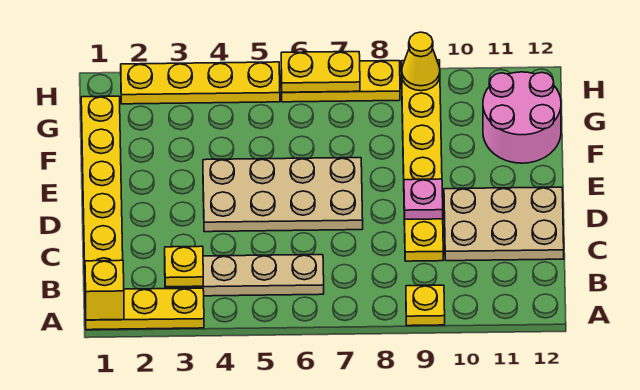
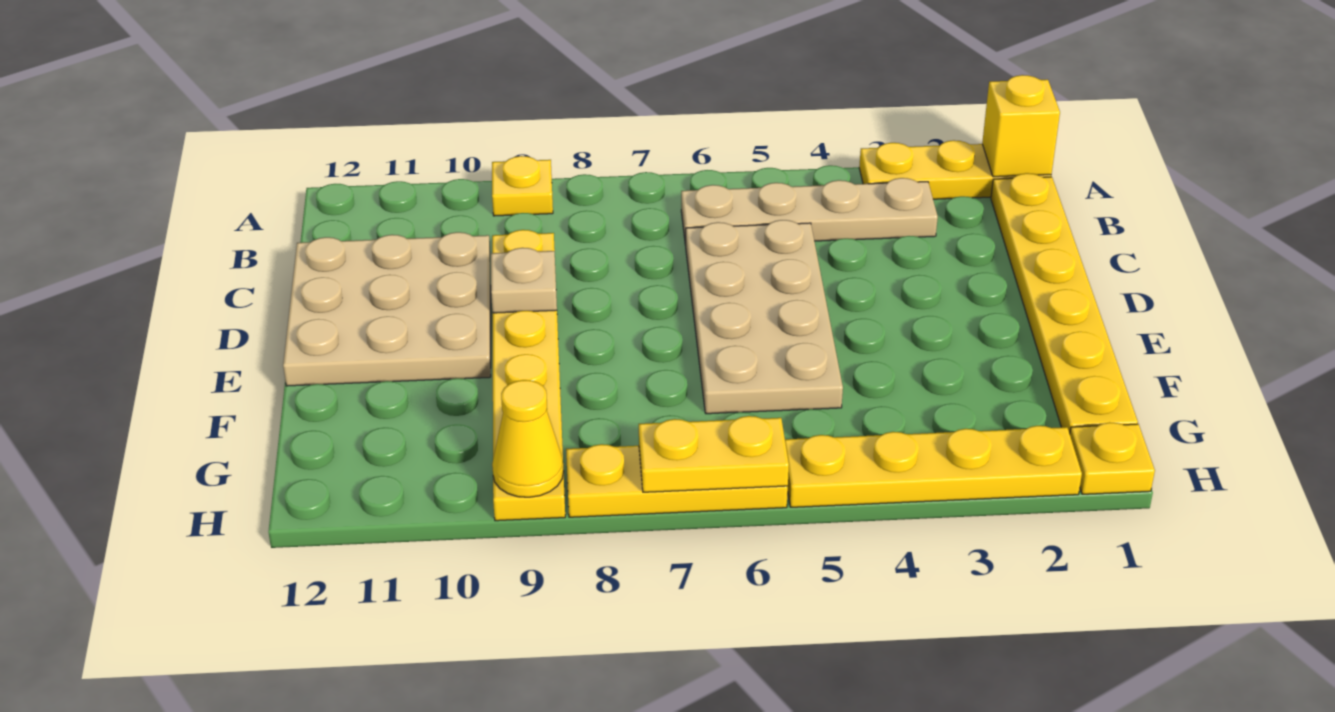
yellow plate B3 level 2 -> yellow plate H1 level 1
tan plate C10:D12 level 1 -> tan plate C10:E12 level 1
tan plate D4:E7 level 1 -> tan plate C5:F6 level 1
pink plate D9 level 2 -> tan plate D9 level 2
pink round brick F11:G12 level 1 -> none

